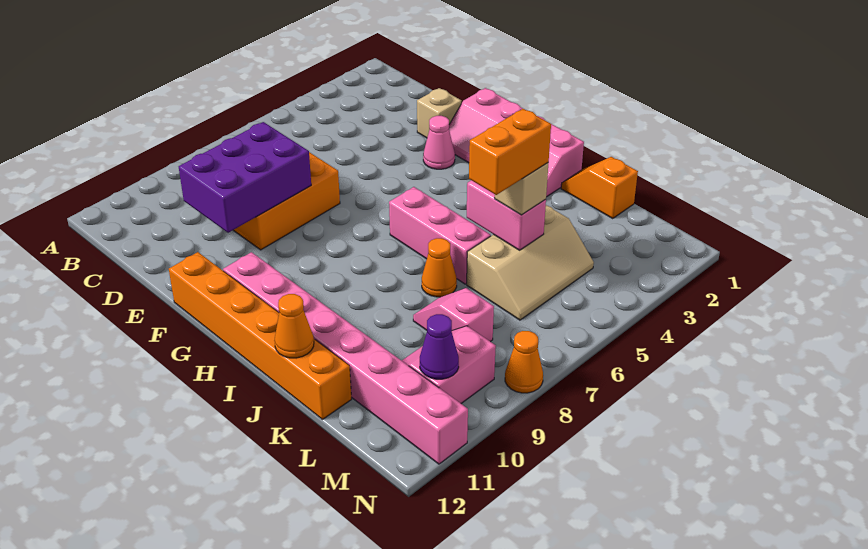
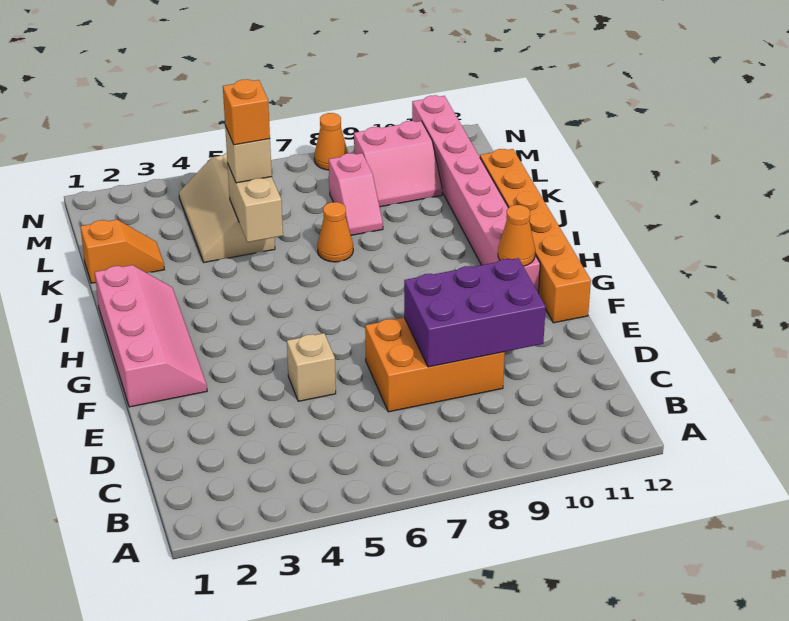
tan brick E2 level 1 -> tan brick E5 level 1
pink cone F3 level 1 -> none
pink brick H6:J6 level 1 -> none
orange slope J1:K1 level 1 top K -> orange slope K1:K2 level 1 top 1
pink brick J5:K5 level 2 -> tan brick J5:K5 level 2
orange cone J12 level 2 -> orange cone G11 level 2
tan slope K4:L6 level 1 top K -> tan slope K4:M5 level 1 top 5
orange brick K5:K6 level 4 -> orange brick K5 level 4
purple cone M10 level 2 -> none

